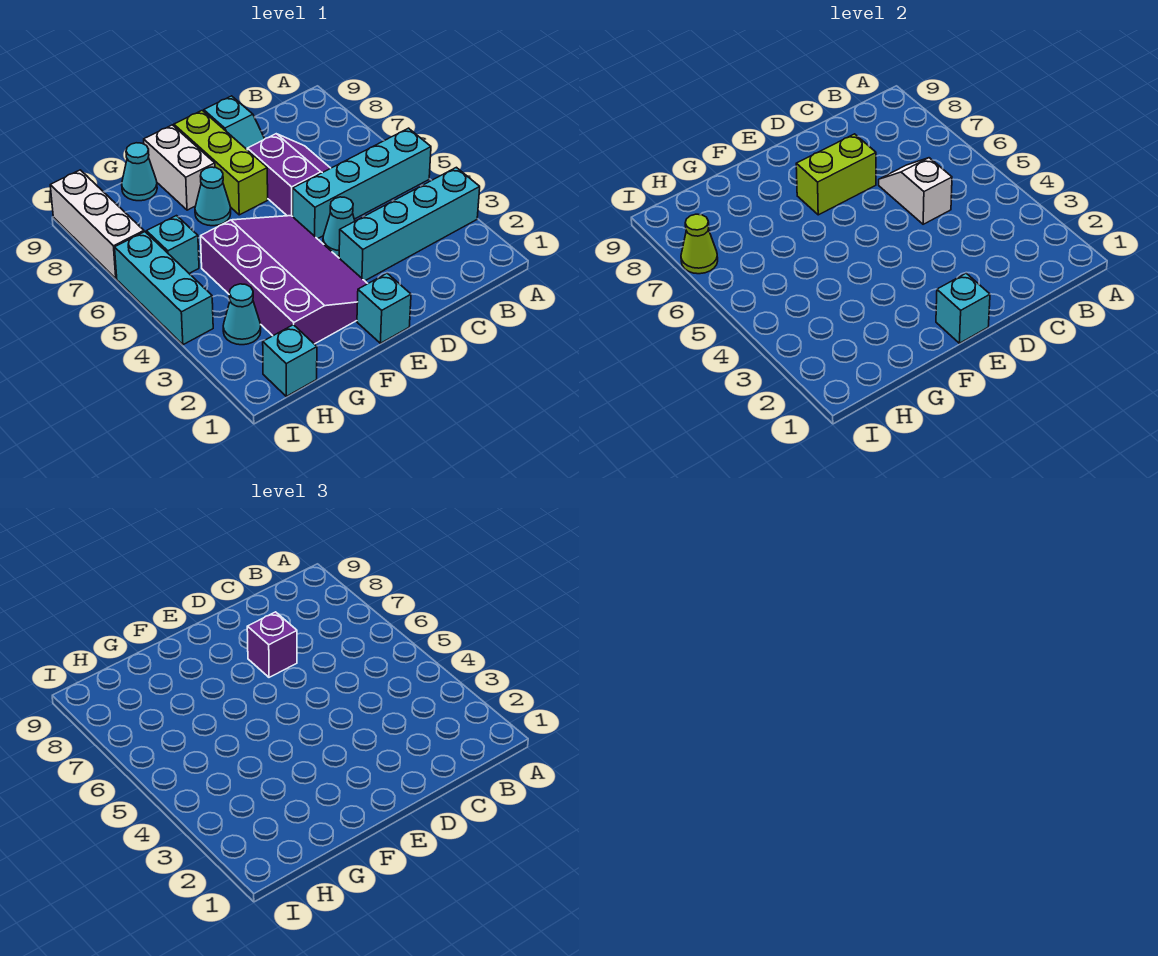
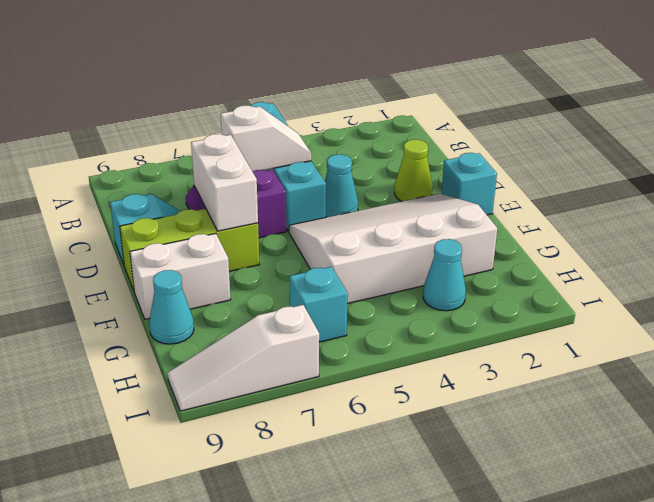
cyan brick A3:D3 level 1 -> none
white slope C5:C6 level 2 top 5 -> white slope C5:C6 level 2 top 6
lime brick D7:E7 level 2 -> white brick D7:E7 level 2
purple brick D7 level 3 -> none
cyan brick E1 level 2 -> none
purple slope E2:G5 level 1 top G -> white slope E2:G5 level 1 top G
cyan cone F7 level 1 -> none
cyan brick H1 level 1 -> none
cyan brick I4:I6 level 1 -> none
white brick I7:I9 level 1 -> white slope I7:I9 level 1 top 7
lime cone I7 level 2 -> lime cone D2 level 1

